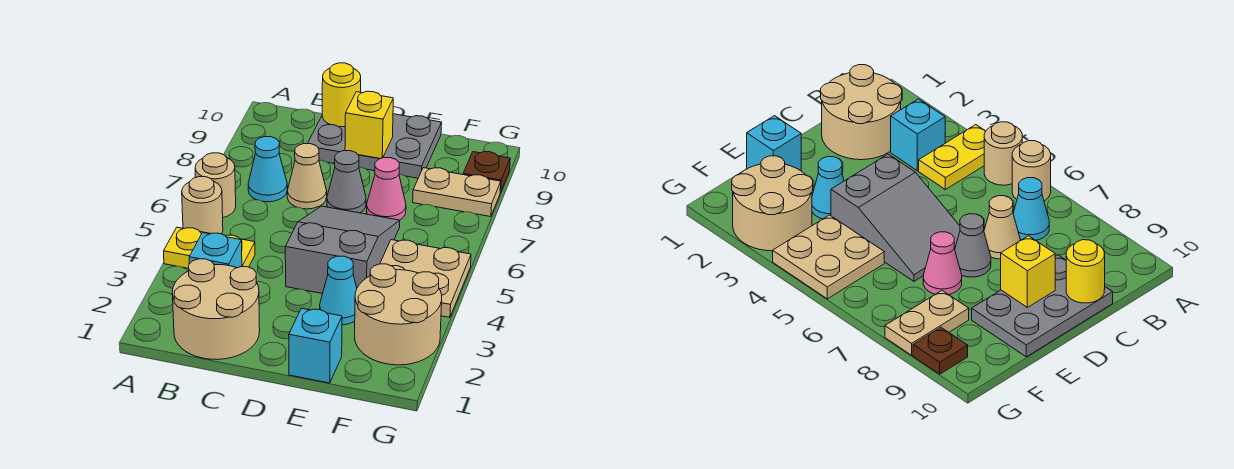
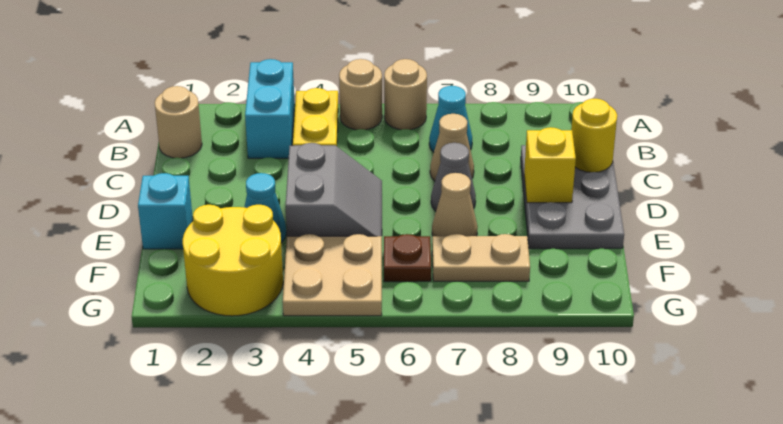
tan round brick B1:C2 level 1 -> tan round brick B1 level 1
cyan brick B3 level 1 -> cyan brick A3:B3 level 1
grey slope D4:E6 level 1 top 4 -> grey slope D4:E5 level 1 top 4
pink cone E7 level 1 -> tan cone E7 level 1
tan round brick F2:G3 level 1 -> yellow round brick F2:G3 level 1
tan plate F8:G8 level 1 -> tan plate F7:F8 level 1
brown plate G9 level 1 -> brown plate F6 level 1

